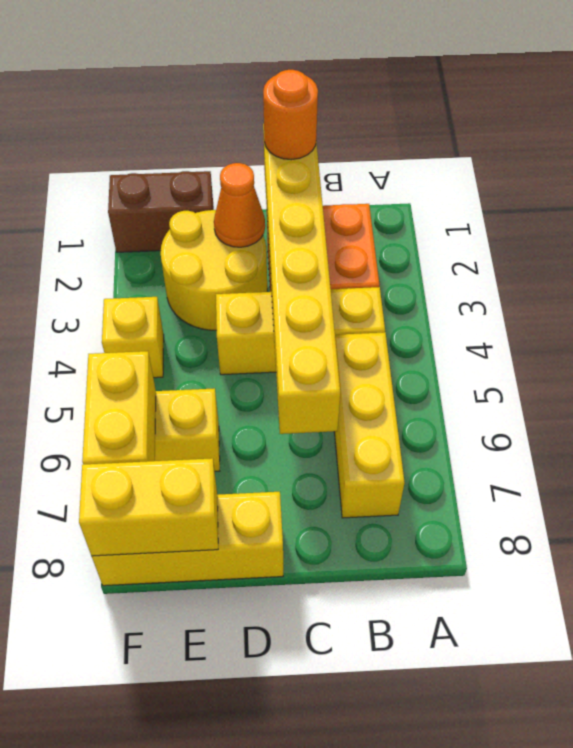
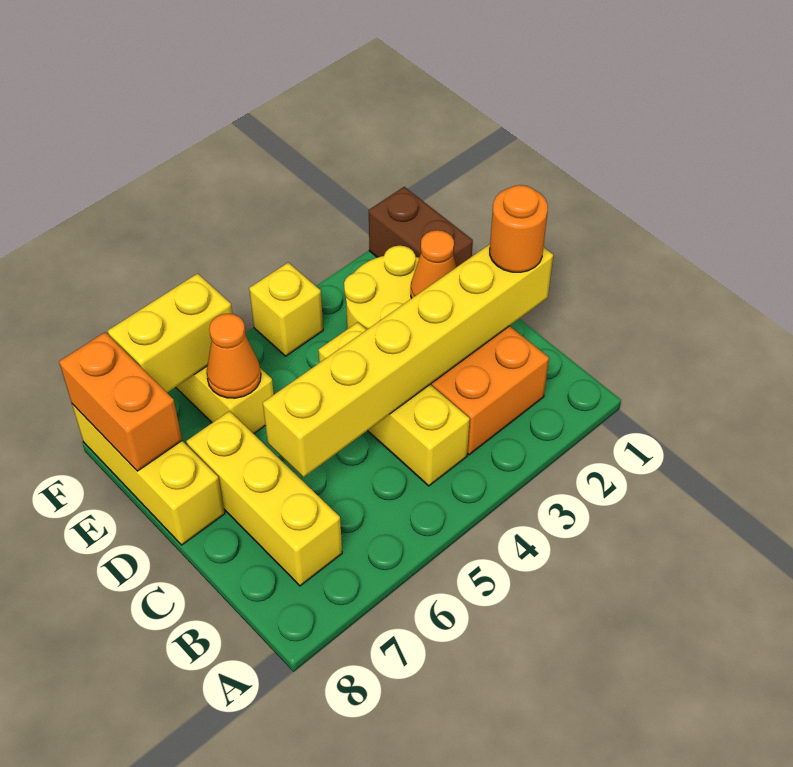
yellow brick B5:B7 level 1 -> yellow brick B7:D7 level 1
none -> orange cone E6 level 2
yellow brick E8:F8 level 2 -> orange brick E8:F8 level 2

